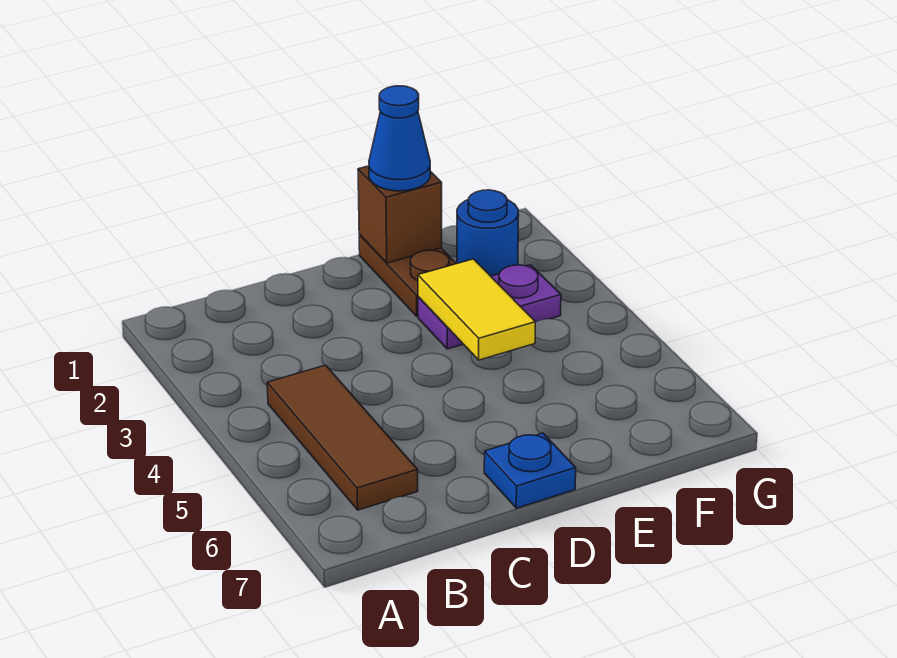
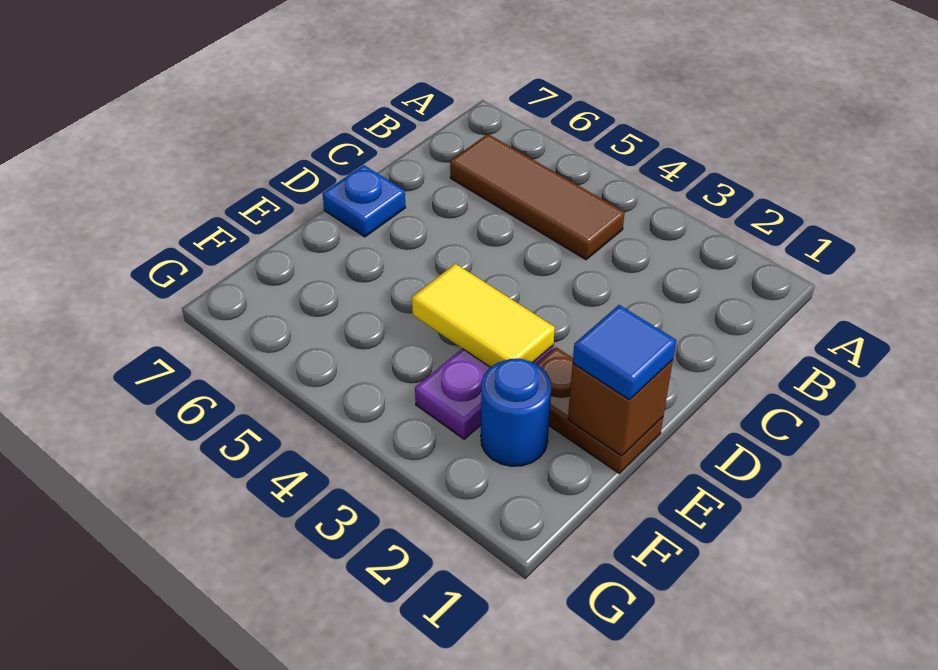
blue cone E1 level 3 -> blue tile E1 level 3

